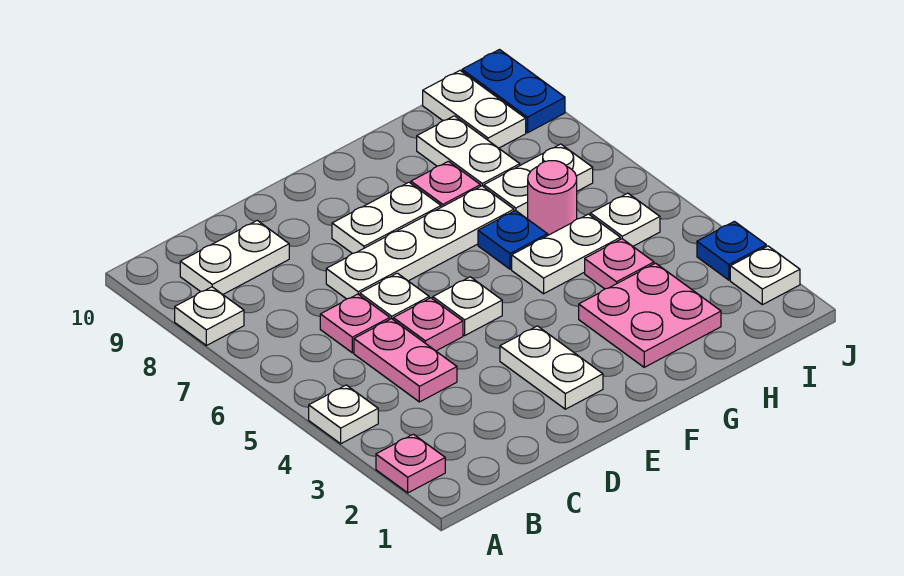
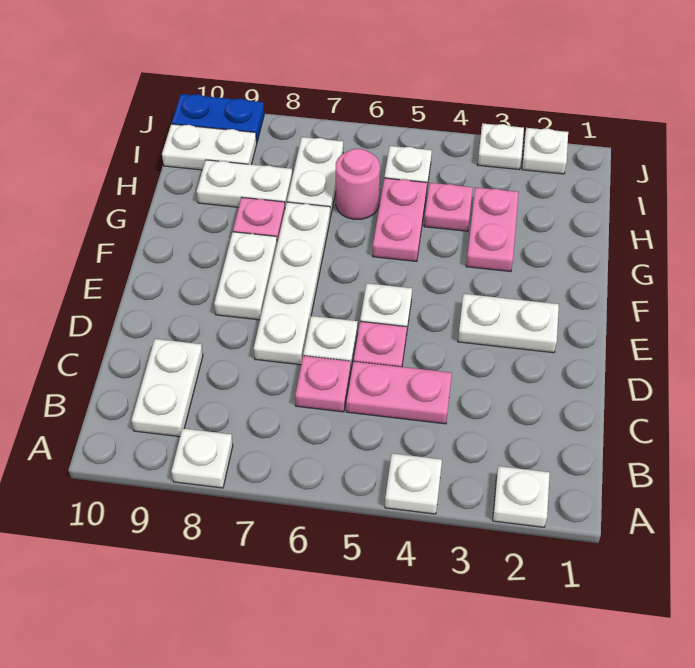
pink plate A2 level 1 -> white plate A2 level 1
pink plate G2:H3 level 1 -> pink plate G3:H3 level 1
white plate G5:H5 level 1 -> pink plate G5:H5 level 1
blue plate G6 level 1 -> none
blue plate J3 level 1 -> white plate J3 level 1

